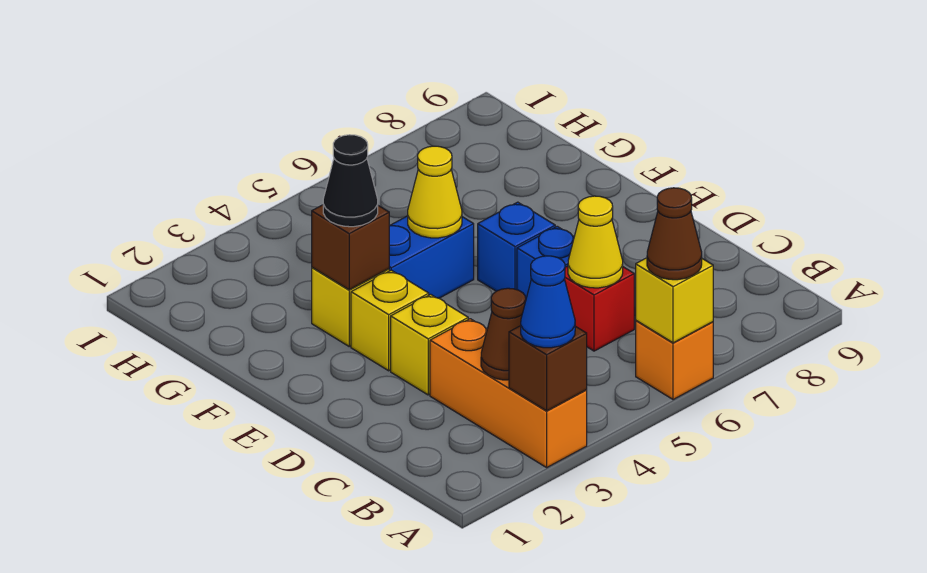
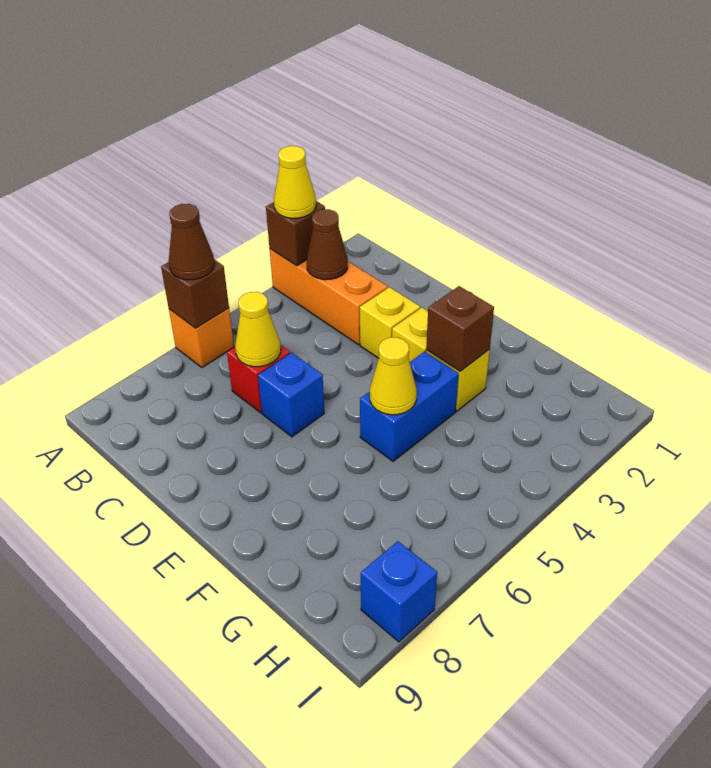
blue cone A3 level 3 -> yellow cone A3 level 3
yellow brick A6 level 2 -> brown brick A6 level 2
blue brick E6 level 1 -> blue brick I8 level 1
black cone F3 level 3 -> none

